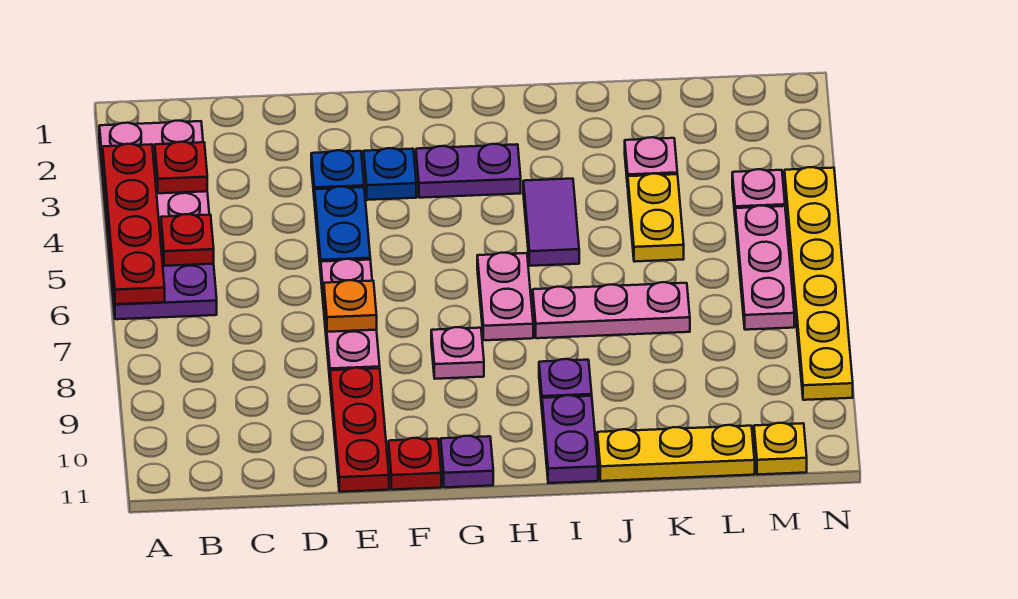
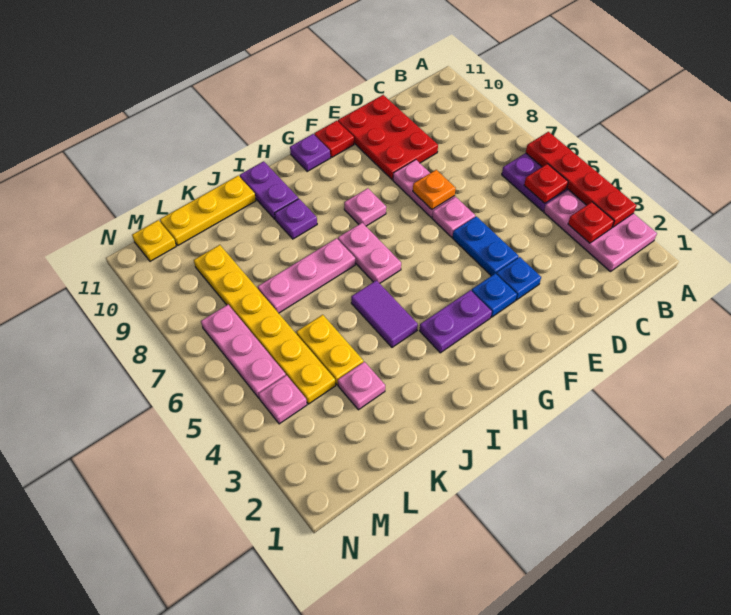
red plate E9:E11 level 1 -> red plate D9:E11 level 1
yellow plate N4:N9 level 1 -> yellow plate L4:L9 level 1

